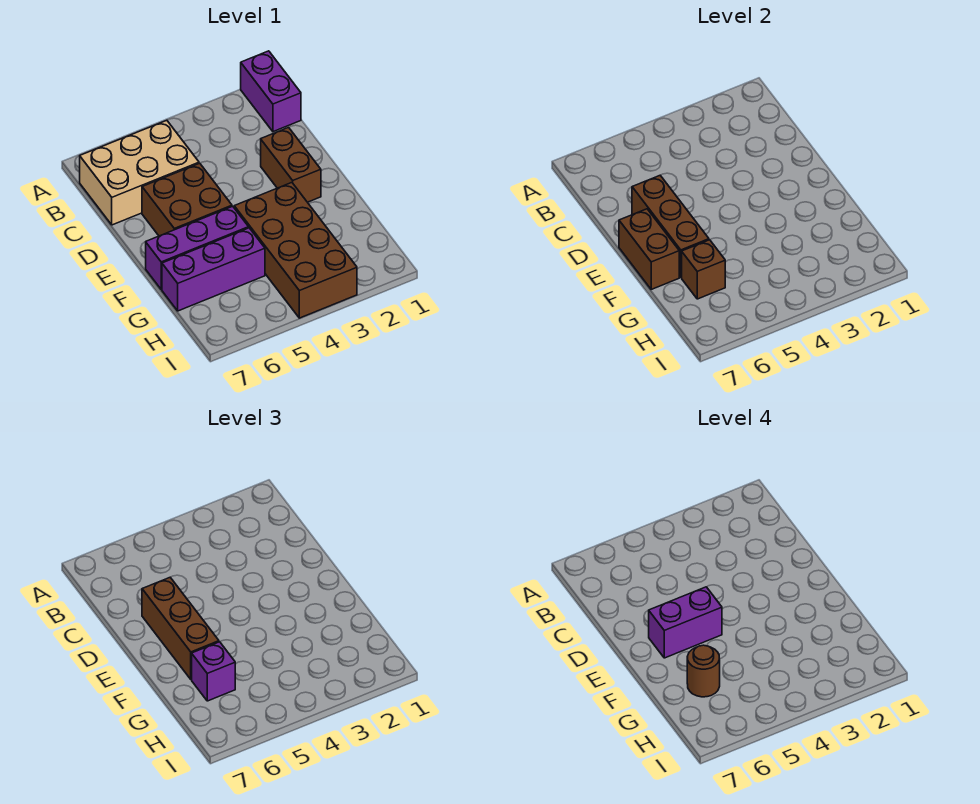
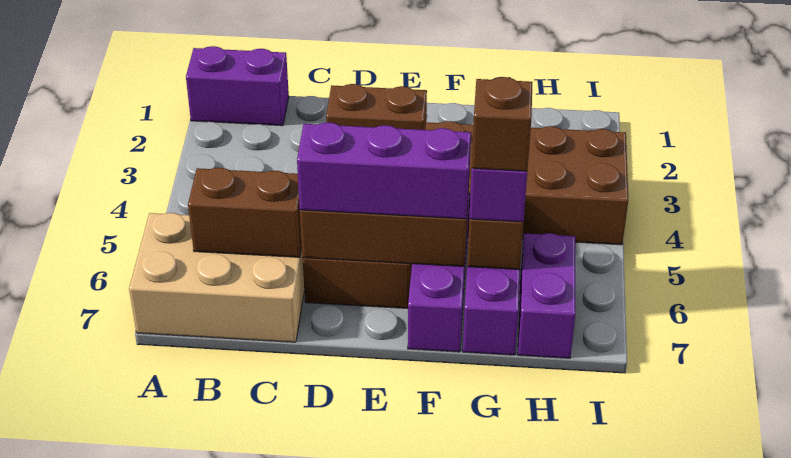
tan brick B5:C7 level 1 -> tan brick A6:C7 level 1
brown brick D6:F6 level 3 -> purple brick D6:F6 level 3
purple brick E5:E6 level 4 -> purple brick H6:H7 level 1
brown brick E7:F7 level 2 -> brown brick B6:C6 level 2
brown round brick G6 level 4 -> brown brick G6 level 4

